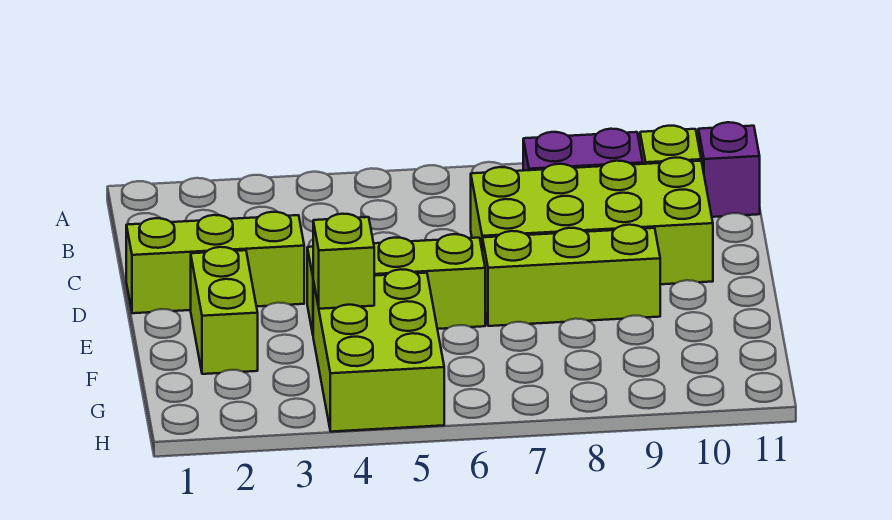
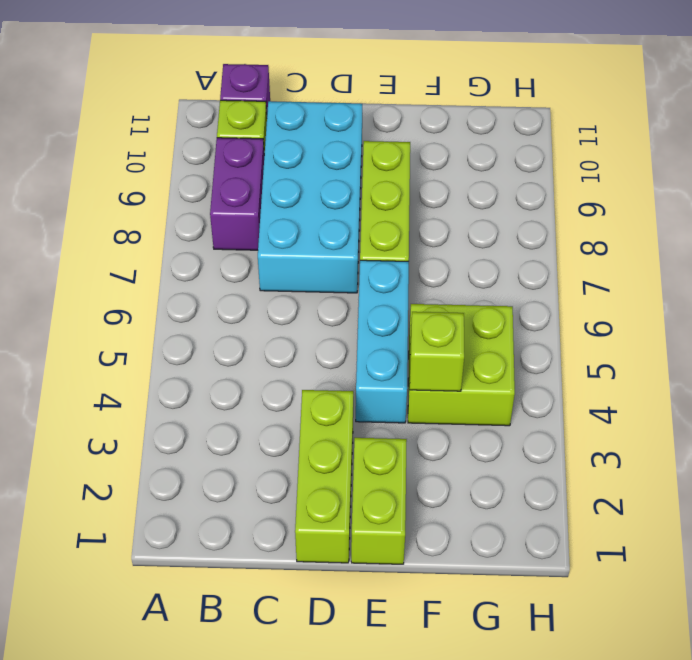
lime brick C7:D10 level 1 -> cyan brick C7:D10 level 1
lime brick E2:F2 level 1 -> lime brick E1:E2 level 1
lime brick E4:E6 level 1 -> cyan brick E4:E6 level 1
lime brick F4:H5 level 1 -> lime brick F4:G5 level 1

